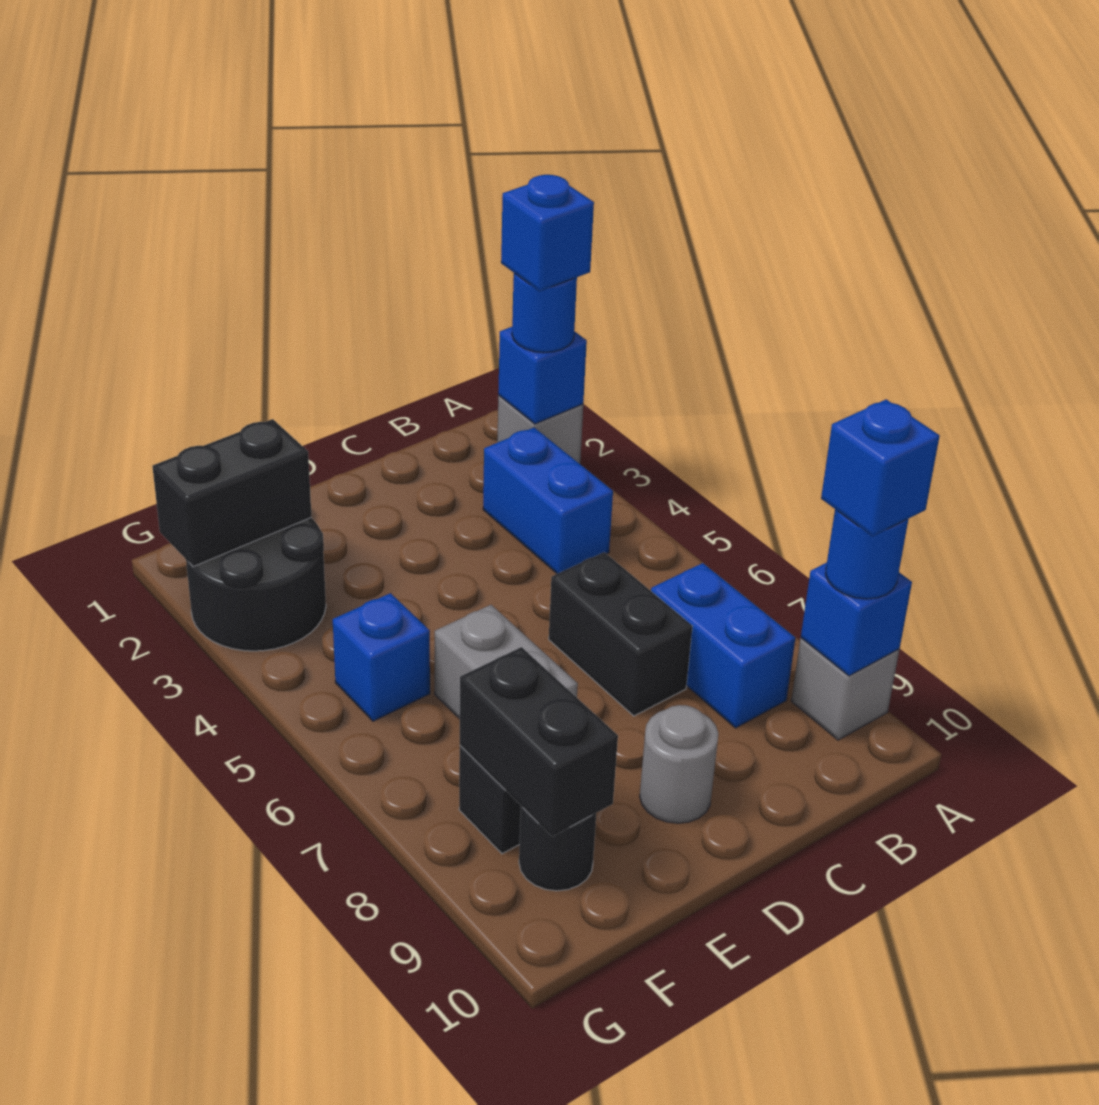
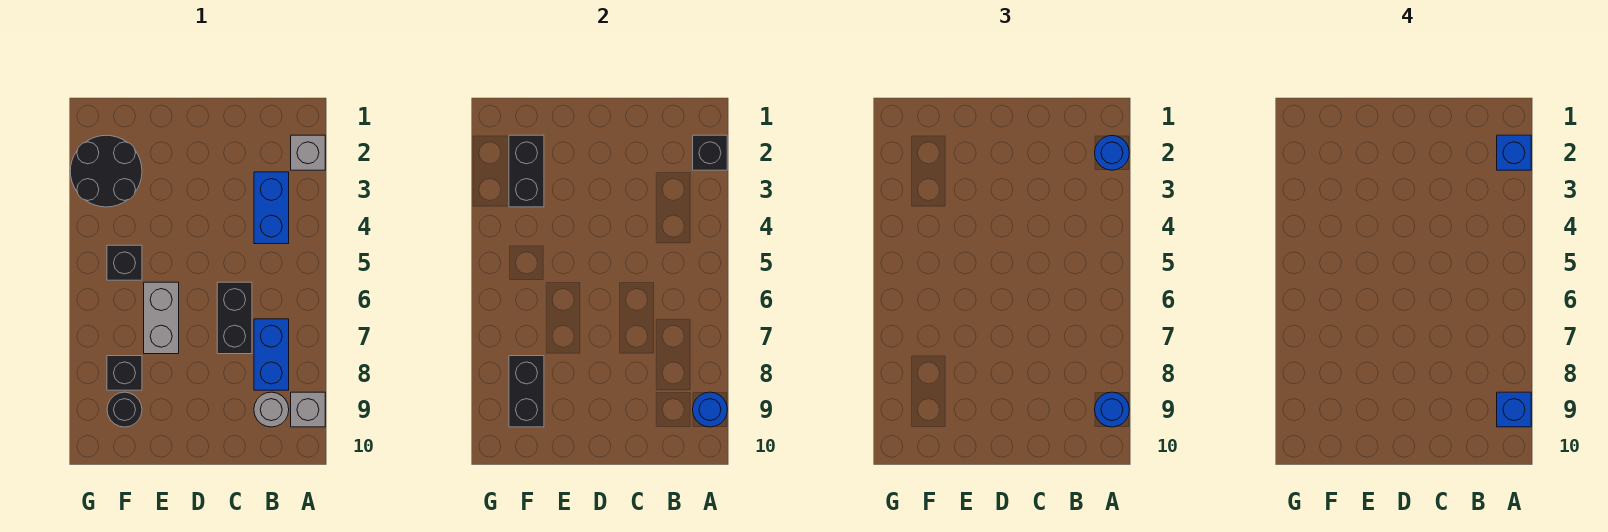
blue brick A2 level 2 -> black brick A2 level 2
blue brick A9 level 2 -> blue round brick A9 level 2
grey round brick D9 level 1 -> grey round brick B9 level 1
black brick F2:G2 level 2 -> black brick F2:F3 level 2
blue brick F5 level 1 -> black brick F5 level 1

